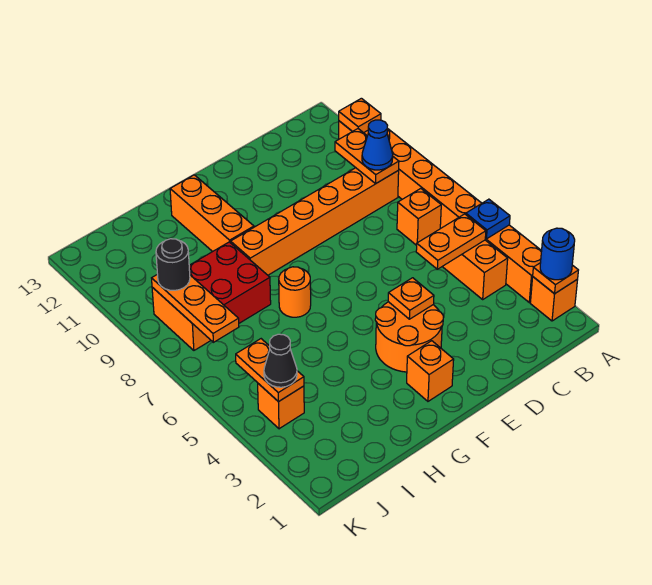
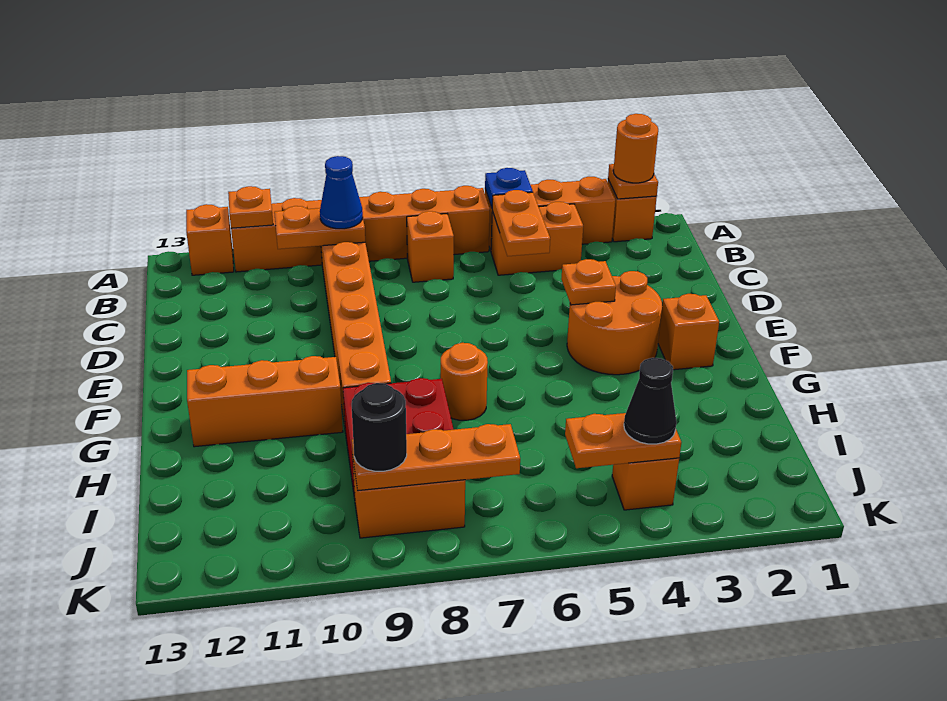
blue round brick A2 level 3 -> orange round brick A2 level 3
none -> orange brick A12 level 1

